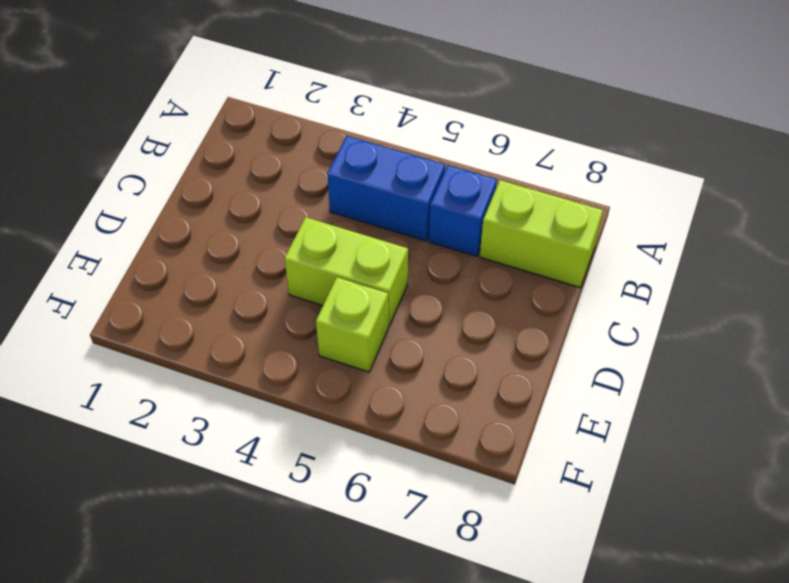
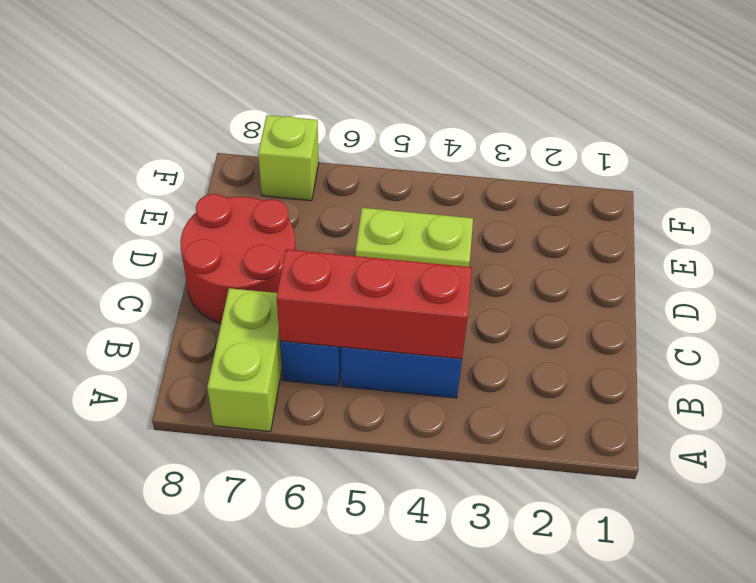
none -> red brick B4:B6 level 2
lime brick B7:B8 level 1 -> lime brick A7:B7 level 1
none -> red round brick C7:D8 level 1
lime brick E5 level 1 -> lime brick F7 level 1

